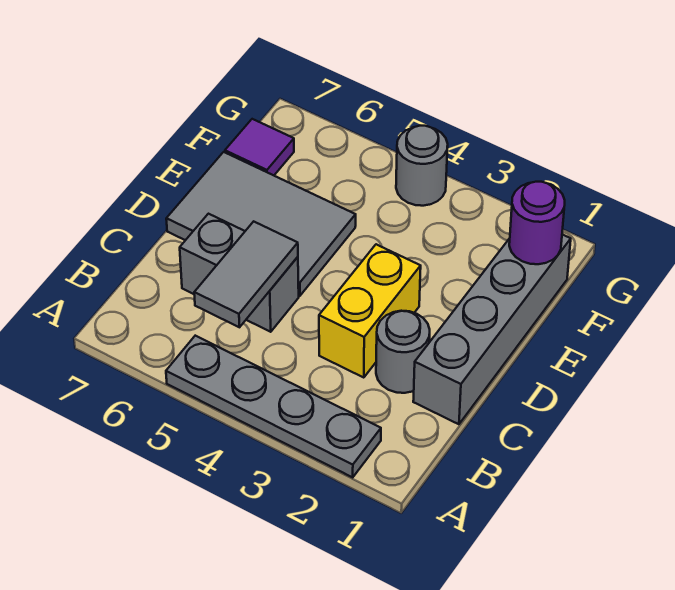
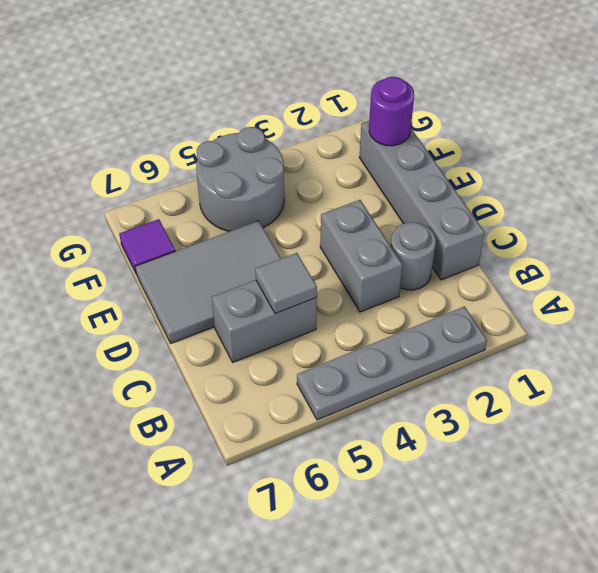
grey tile B5:C5 level 2 -> grey tile C5 level 2
yellow brick C3:D3 level 1 -> grey brick C3:D3 level 1
grey round brick G4 level 1 -> grey round brick F4:G5 level 1

